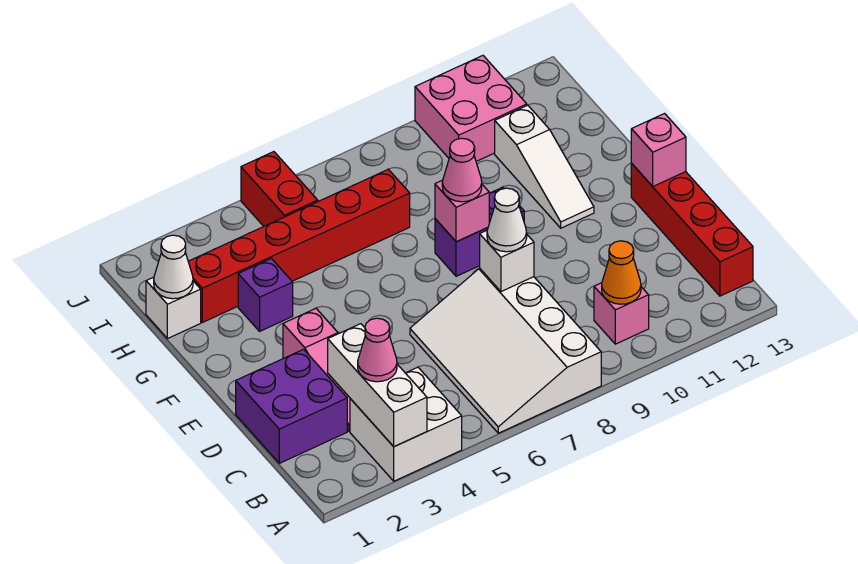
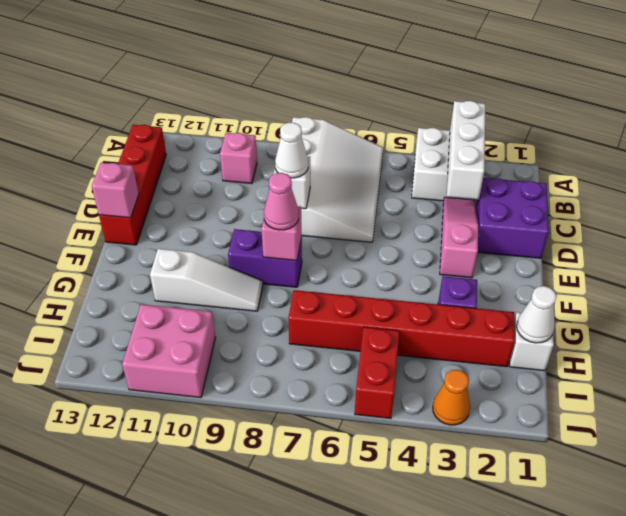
pink cone B3 level 3 -> none
orange cone B10 level 2 -> orange cone J3 level 1
white slope F11:H11 level 1 top H -> white slope G9:G11 level 1 top 11

